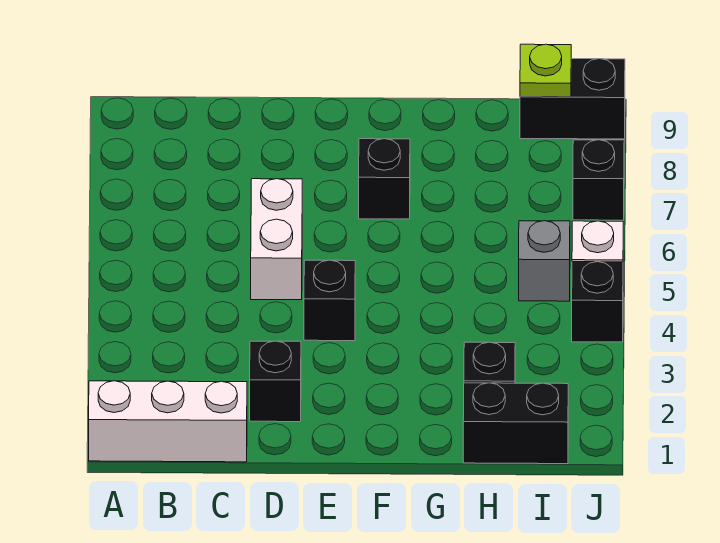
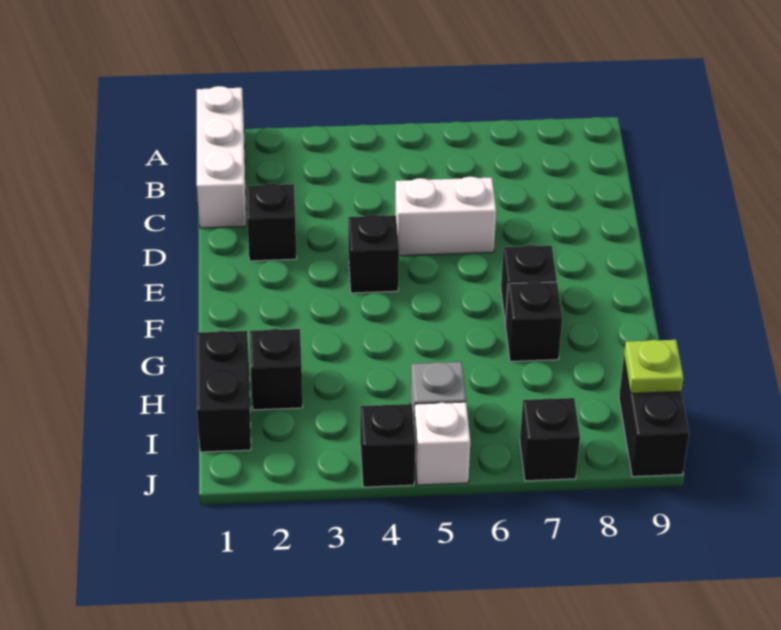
none -> black brick G7 level 1

